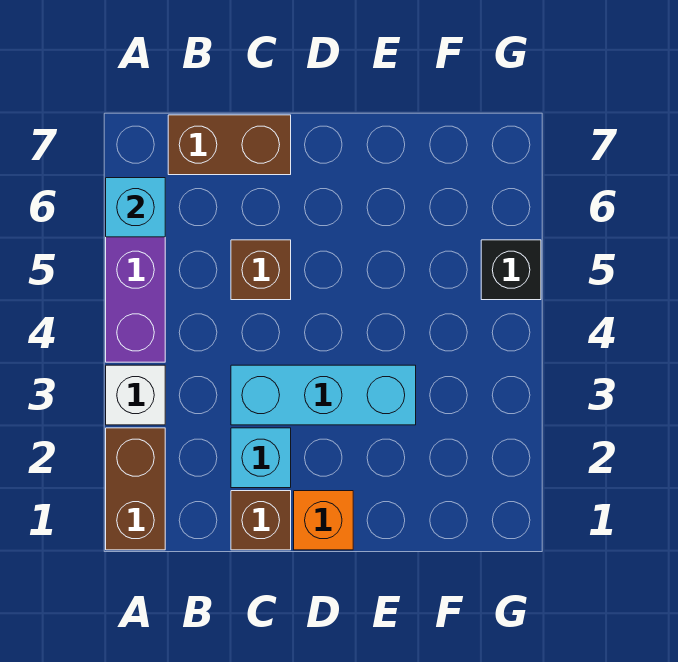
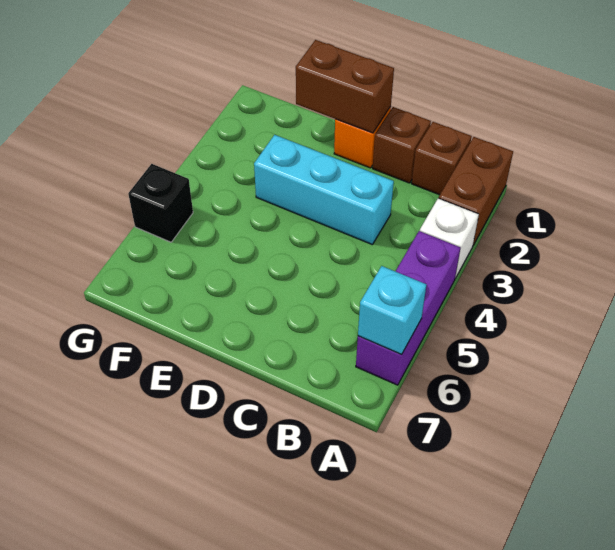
brown brick B7:C7 level 1 -> brown brick D1:E1 level 2
cyan brick C2 level 1 -> none
brown brick C5 level 1 -> brown brick B1 level 1

